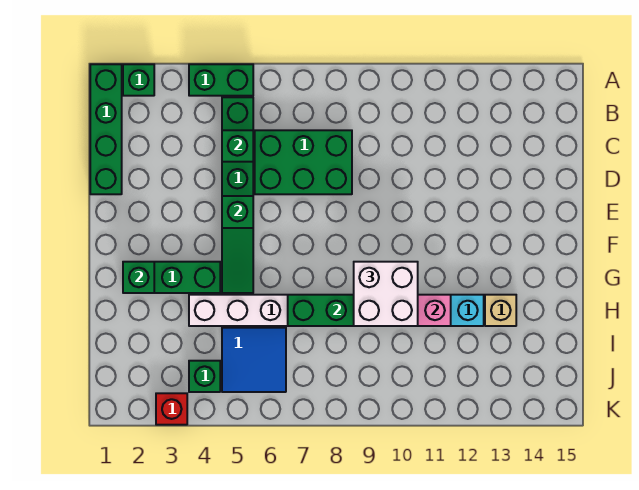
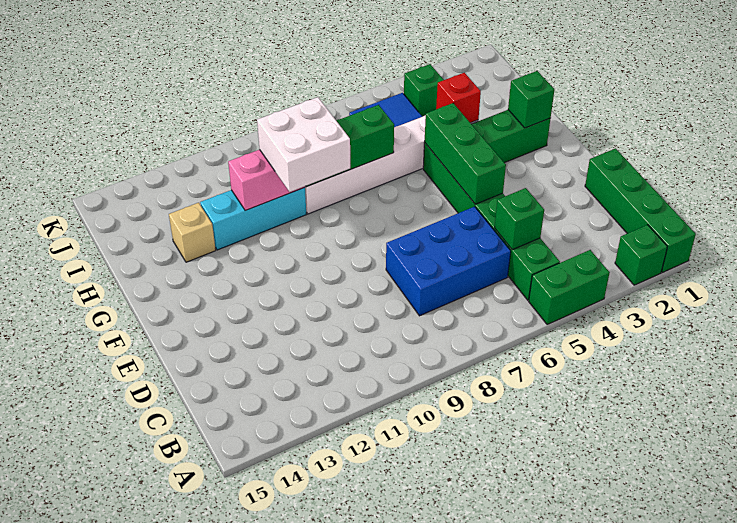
green brick C6:D8 level 1 -> blue brick C6:D8 level 1
green slope E5:G5 level 2 top E -> green brick E5:G5 level 2
red brick K3 level 1 -> red brick H4 level 2

